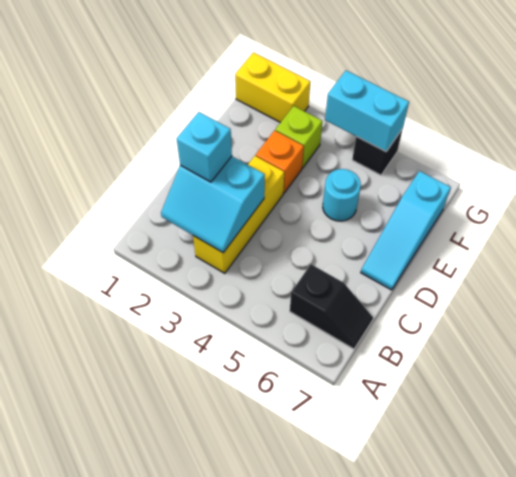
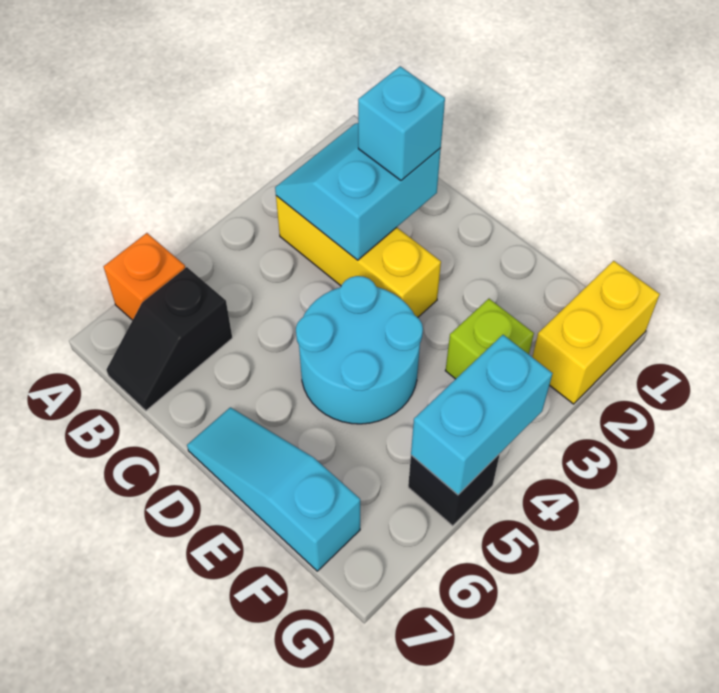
orange brick E3 level 1 -> orange brick A6 level 1
cyan round brick E5 level 1 -> cyan round brick D4:E5 level 1

